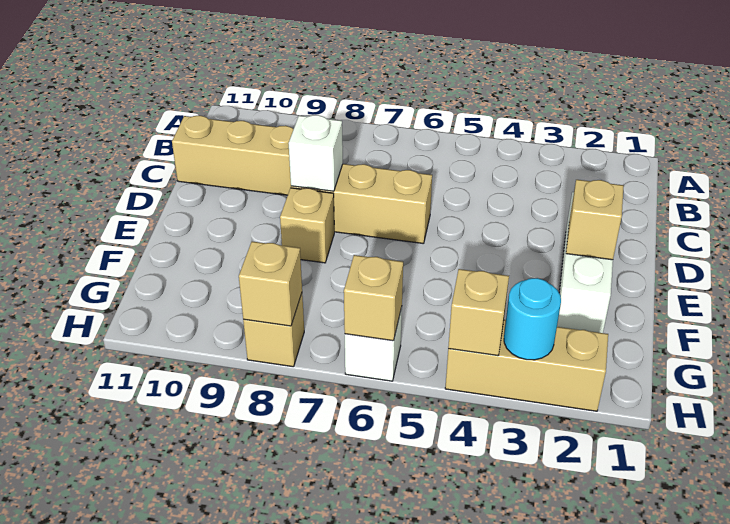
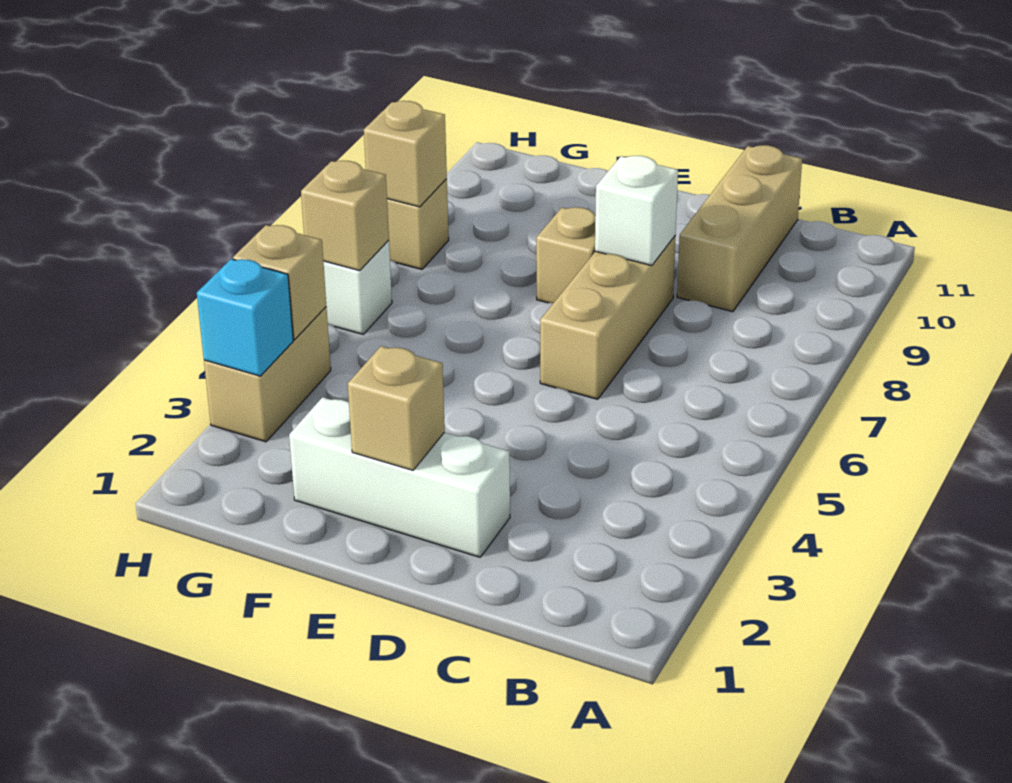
tan brick H2:H4 level 1 -> tan brick H3:H4 level 1
cyan round brick H3 level 2 -> cyan brick H3 level 2

